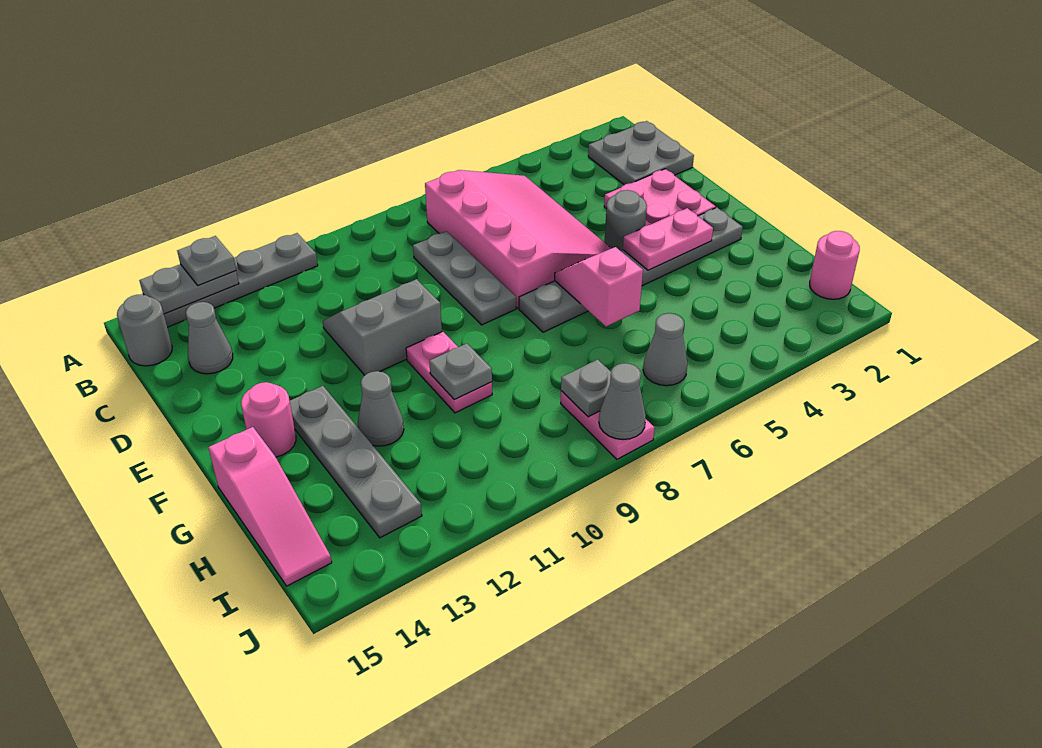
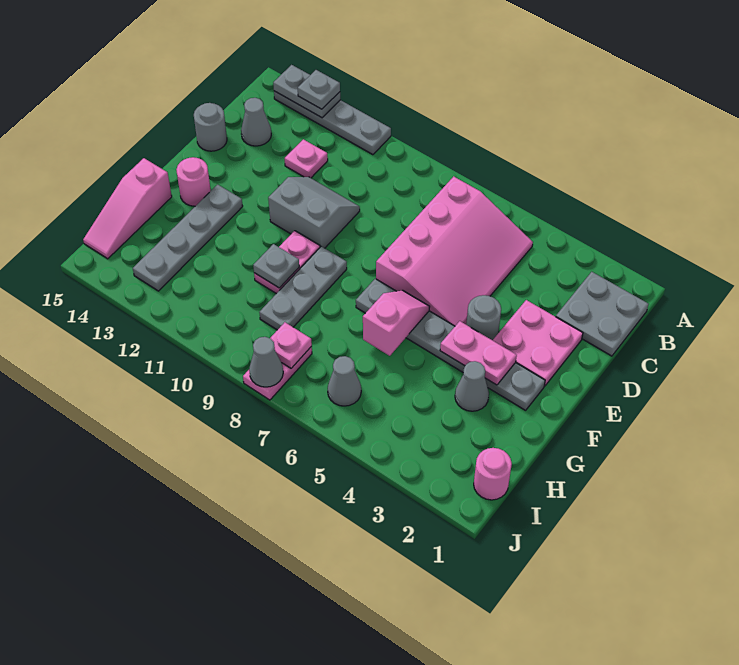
grey round brick B15 level 1 -> grey round brick D15 level 1
grey plate C8:E8 level 1 -> grey plate F9:H9 level 1
none -> pink plate C12 level 1
grey cone G12 level 1 -> grey cone G3 level 1
grey plate I8 level 2 -> pink plate I8 level 2

